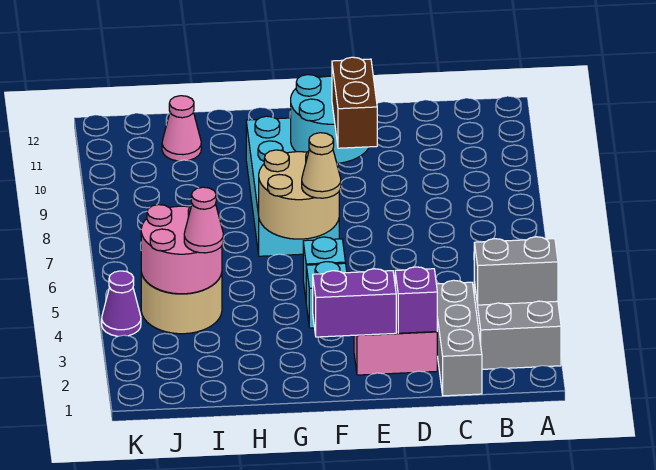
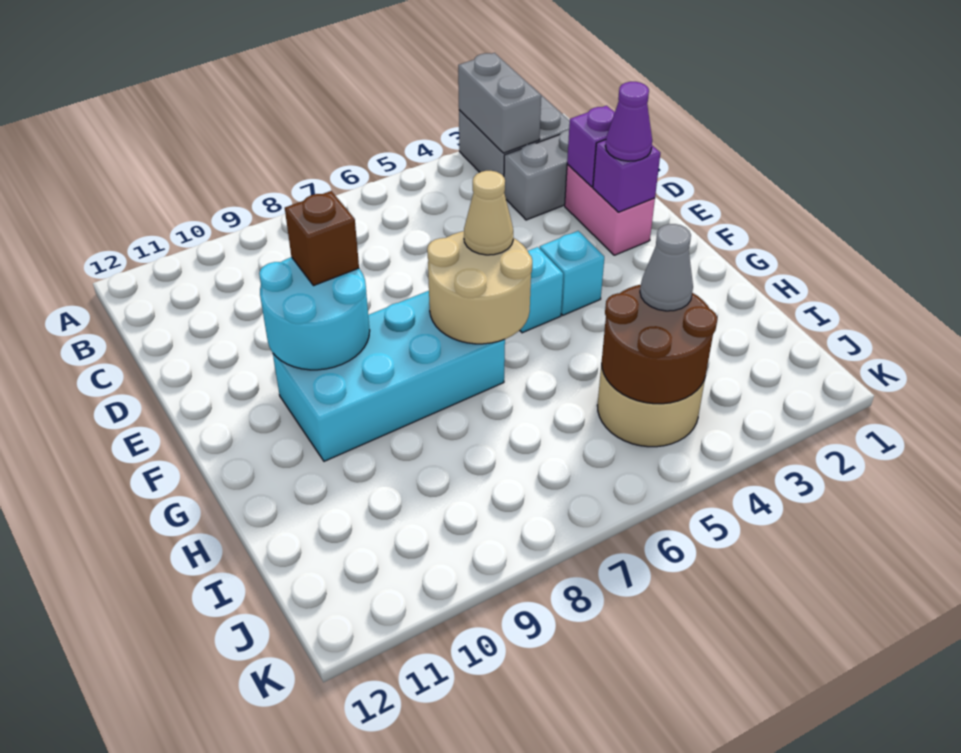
purple brick E2:F2 level 2 -> purple brick E2 level 2
brown brick E8:E9 level 3 -> brown brick E9 level 3
pink round brick I4:J5 level 2 -> brown round brick I4:J5 level 2
pink cone I4 level 3 -> grey cone I4 level 3
pink cone I11 level 1 -> none
purple cone K4 level 1 -> purple cone E2 level 3

